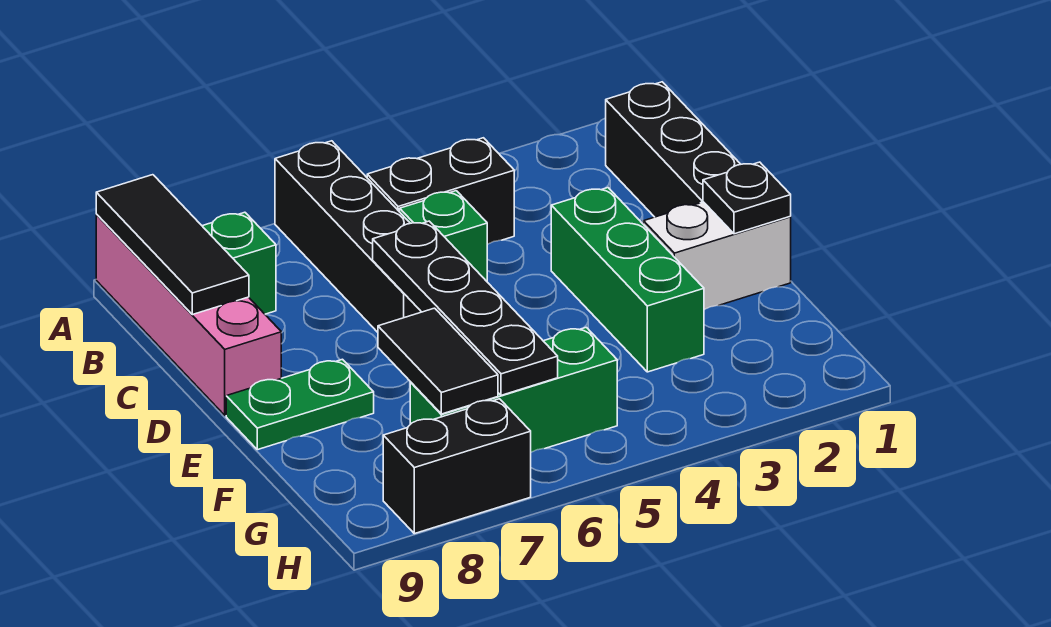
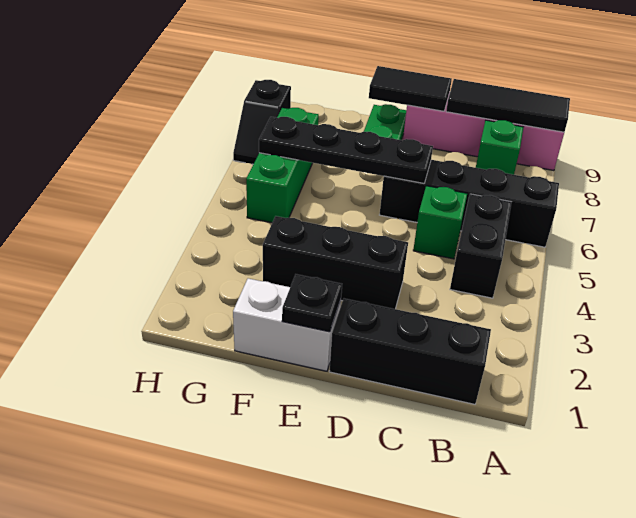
green brick D3:F3 level 1 -> black brick D3:F3 level 1
white brick E1:E2 level 1 -> white brick E1:F1 level 1
black tile F7:G7 level 2 -> black tile D9:E9 level 2
black brick H7:H8 level 1 -> black slope H7:H8 level 1 top 8

